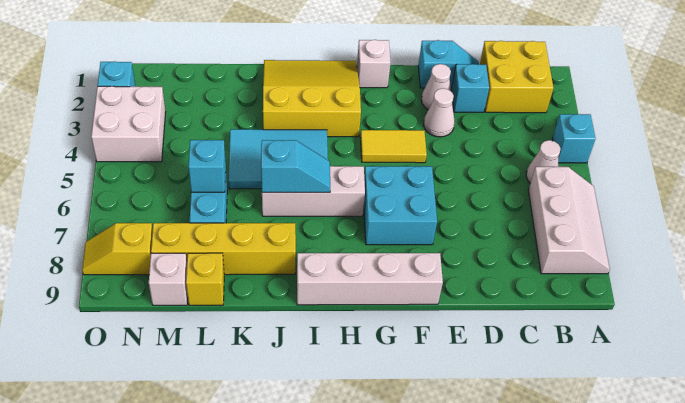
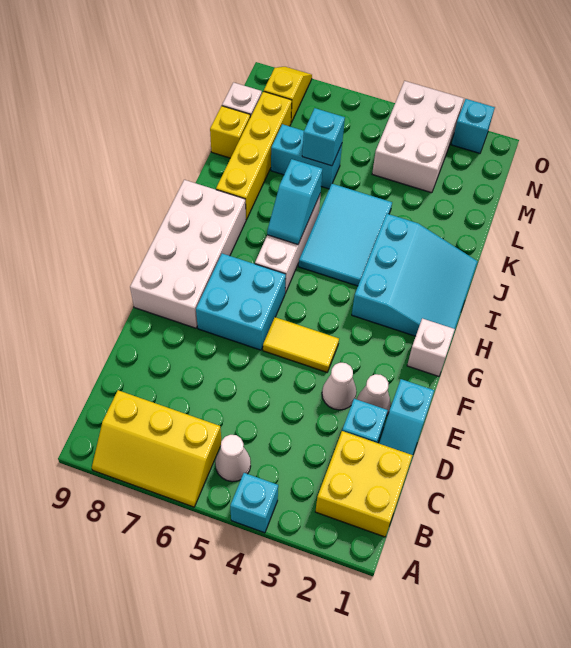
white slope A6:B8 level 1 top B -> yellow slope A6:B8 level 1 top B
yellow tile F4:G4 level 1 -> yellow tile F4:F5 level 1
white brick F9:I9 level 1 -> white brick F8:I9 level 1
yellow slope H1:J3 level 1 top 3 -> cyan slope H1:J3 level 1 top 3
white brick N3:O4 level 1 -> white brick M3:O4 level 1

